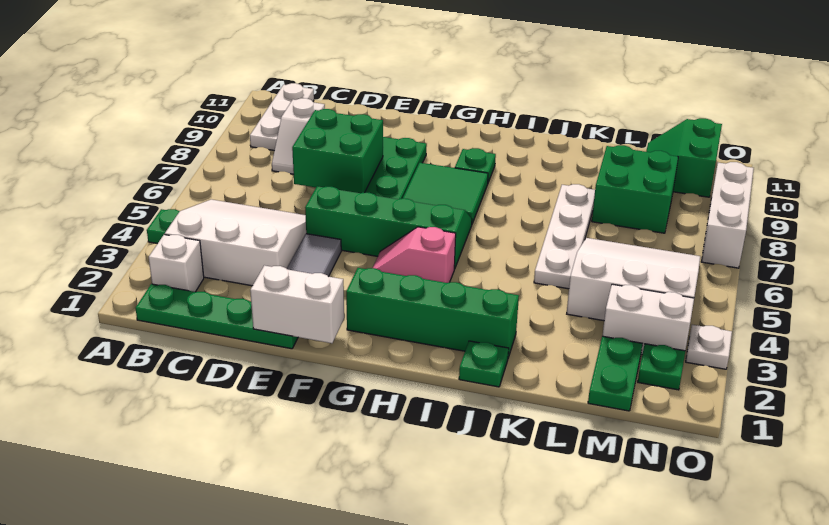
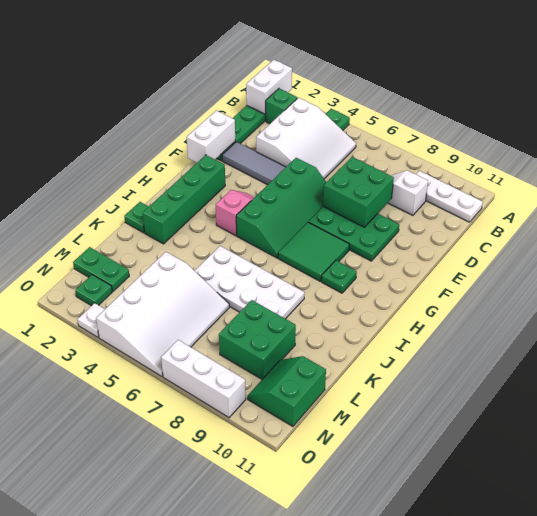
white brick B2 level 1 -> green brick B2 level 1
white plate K5:K8 level 1 -> white plate J5:K8 level 1
white slope L4:N6 level 1 top 4 -> white slope L4:O6 level 1 top 4
white brick M3:N3 level 1 -> white brick A1:B1 level 2
green slope M10:N11 level 1 top N -> green slope M10:N11 level 1 top 11

